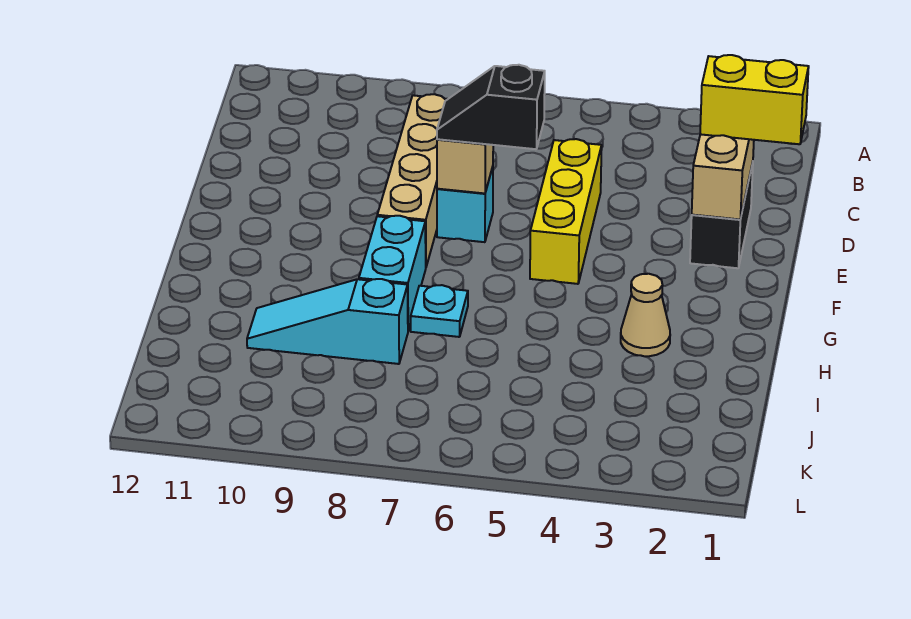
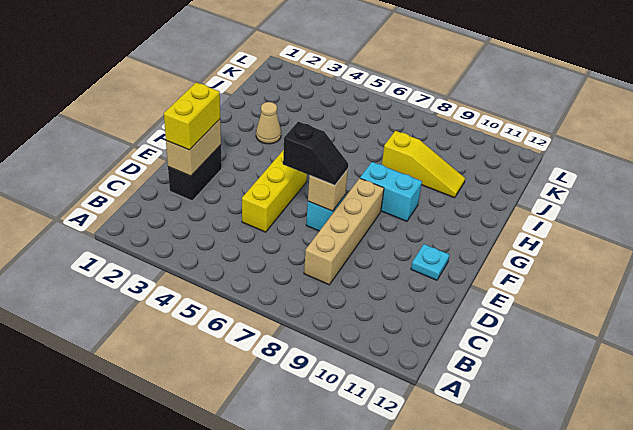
yellow brick D1:D2 level 3 -> yellow brick D2:E2 level 3
cyan brick G8:H8 level 1 -> cyan brick G8:G9 level 1
cyan plate H7 level 1 -> cyan plate E11 level 1
cyan slope I8:I10 level 1 top 8 -> yellow slope I8:I10 level 1 top 8

